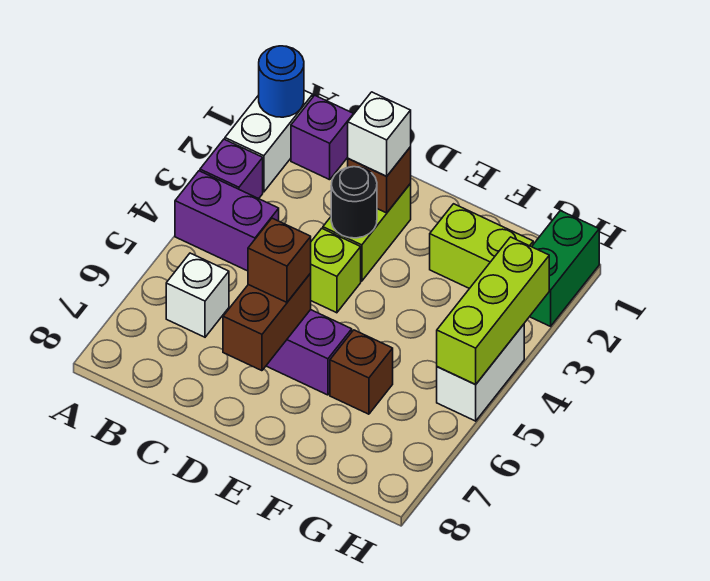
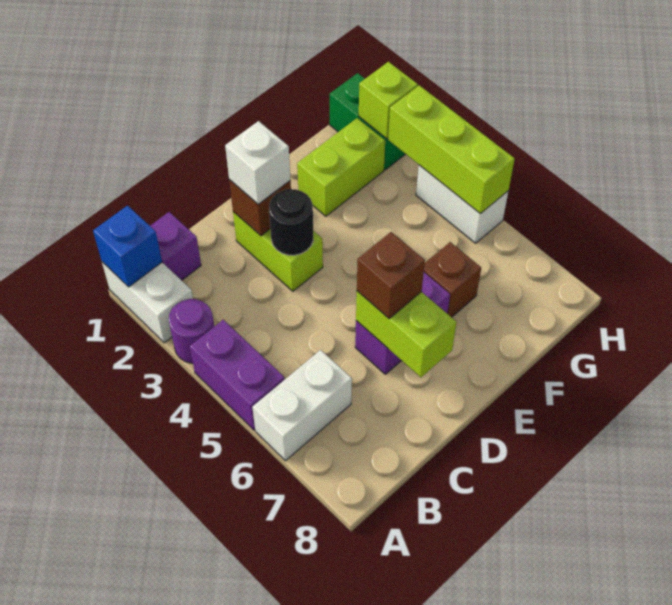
blue round brick A1 level 2 -> blue brick A1 level 2
purple brick A3 level 1 -> purple round brick A3 level 1
purple brick A4:B4 level 1 -> purple brick A4:A5 level 1
white brick B6 level 1 -> white brick A6:B6 level 1
lime brick D4 level 1 -> lime brick H2 level 2
brown brick D6:D7 level 2 -> lime brick D6:D7 level 2

